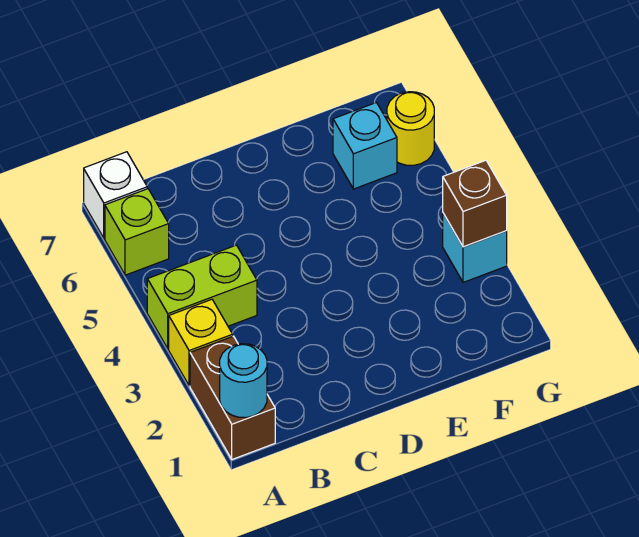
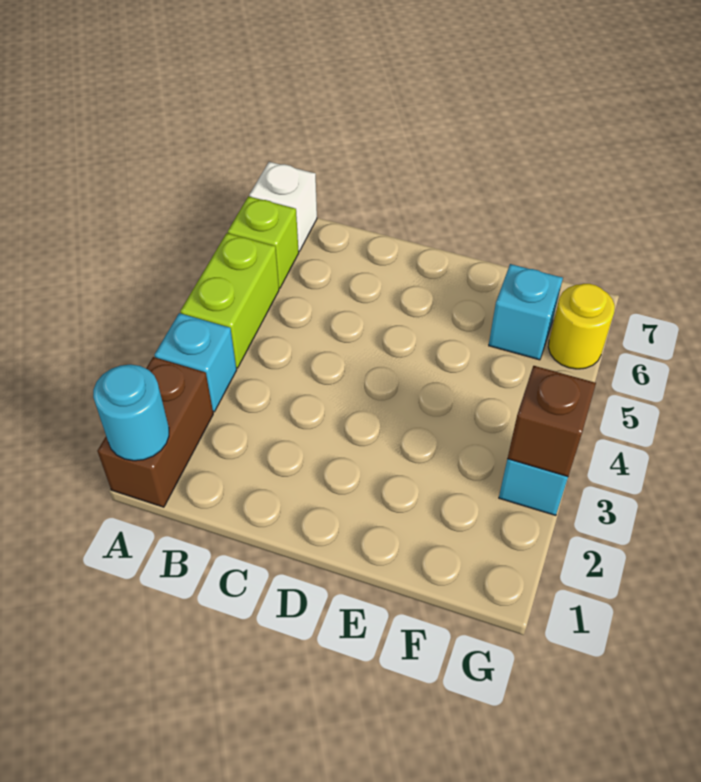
yellow brick A3 level 1 -> cyan brick A3 level 1
lime brick A4:B4 level 1 -> lime brick A4:A5 level 1

